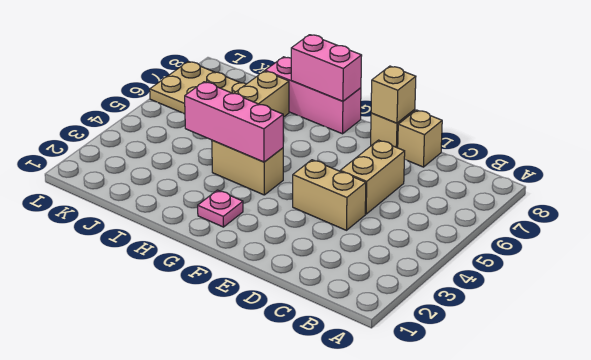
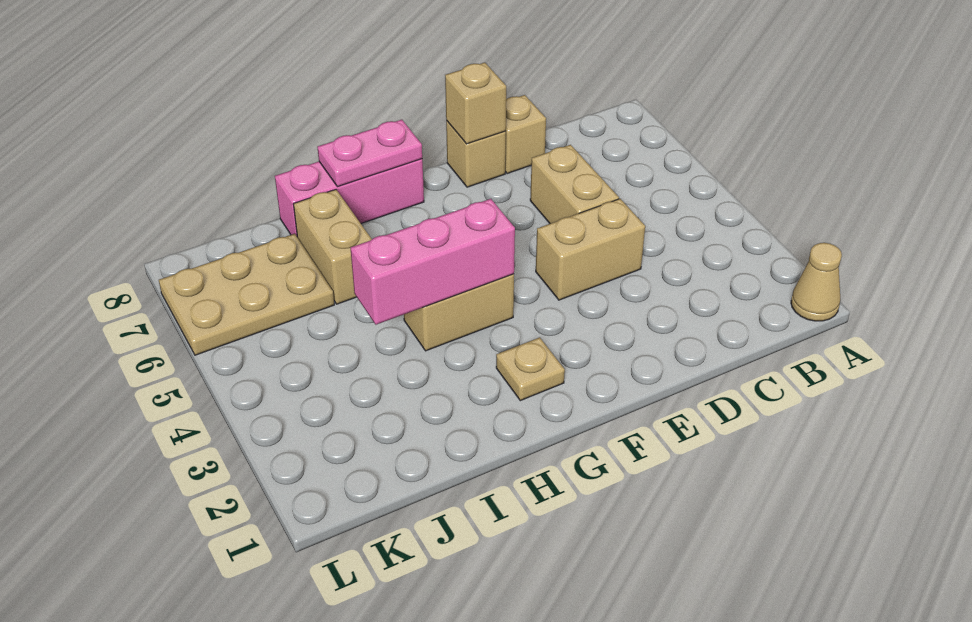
none -> tan cone A1 level 1
pink plate G2 level 1 -> tan plate G2 level 1
pink brick G8:H8 level 2 -> pink plate G8:H8 level 2

